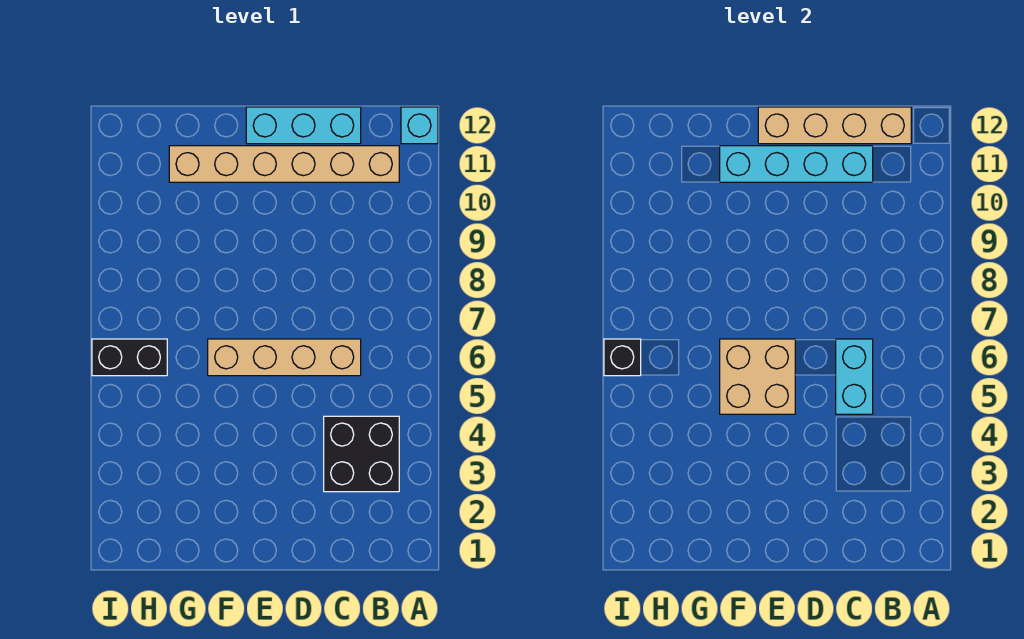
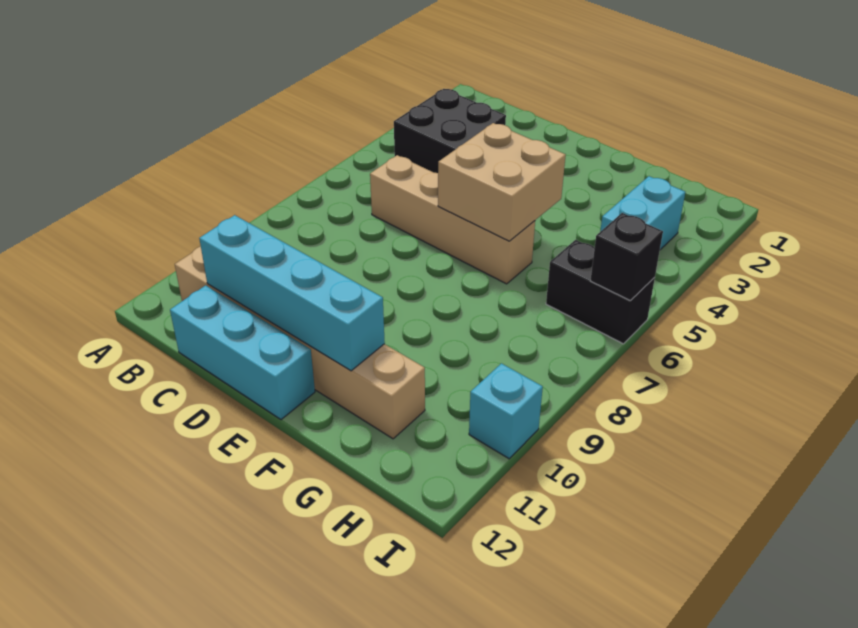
cyan brick A12 level 1 -> cyan brick I10 level 1
tan brick B12:E12 level 2 -> none
cyan brick C5:C6 level 2 -> cyan brick H3:H4 level 1

